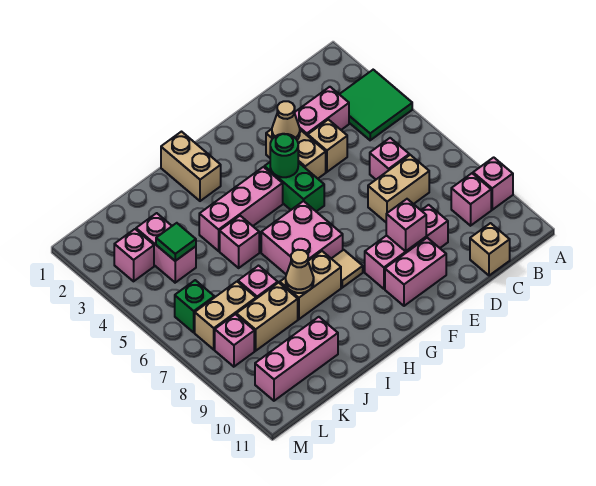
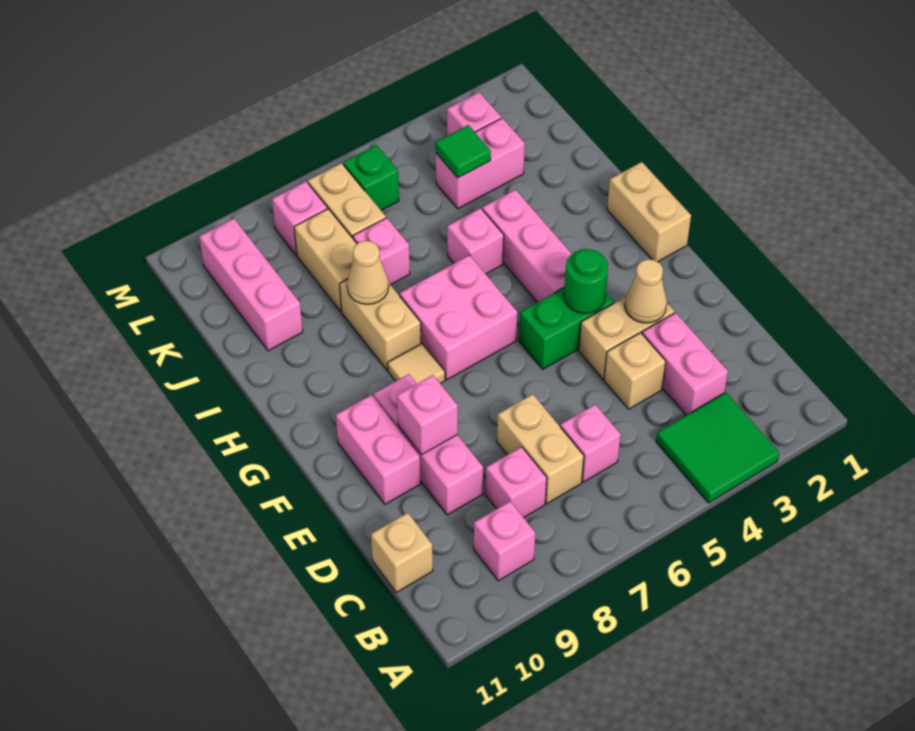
pink brick A9 level 1 -> pink brick C8 level 1
tan brick H1:H2 level 1 -> tan brick G1:H1 level 1

